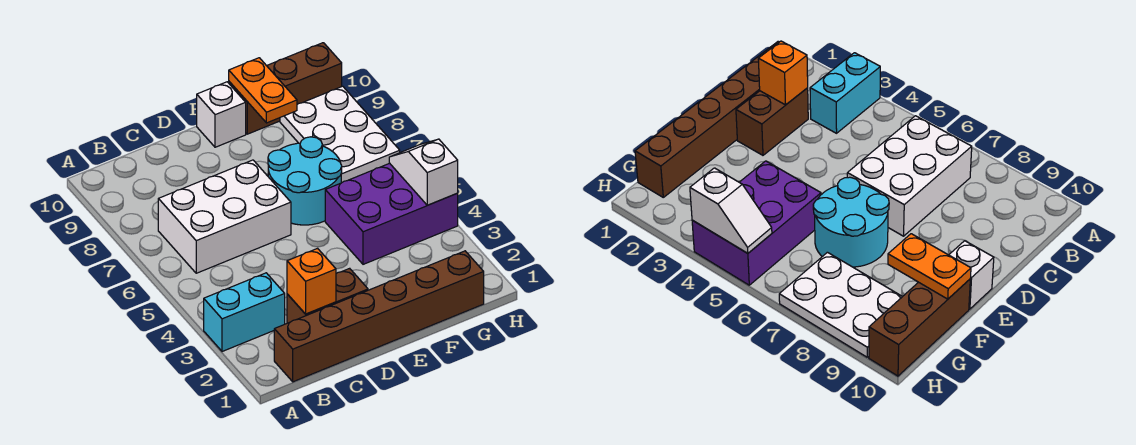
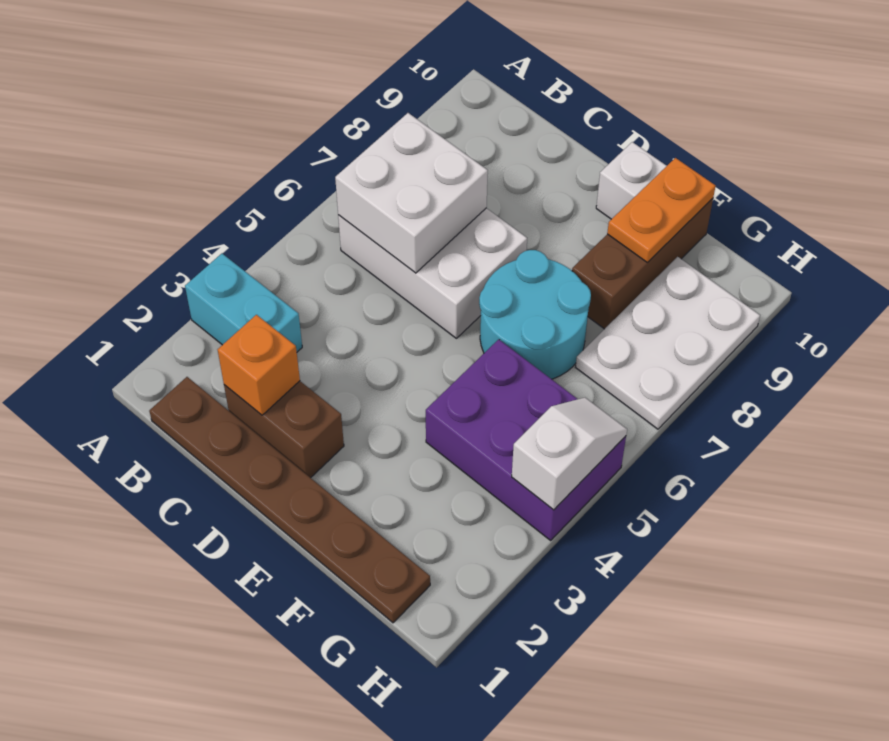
brown brick B1:G1 level 1 -> brown plate B1:G1 level 1
none -> white brick B6:C7 level 2
brown brick F10:H10 level 1 -> brown brick F8:F10 level 1

